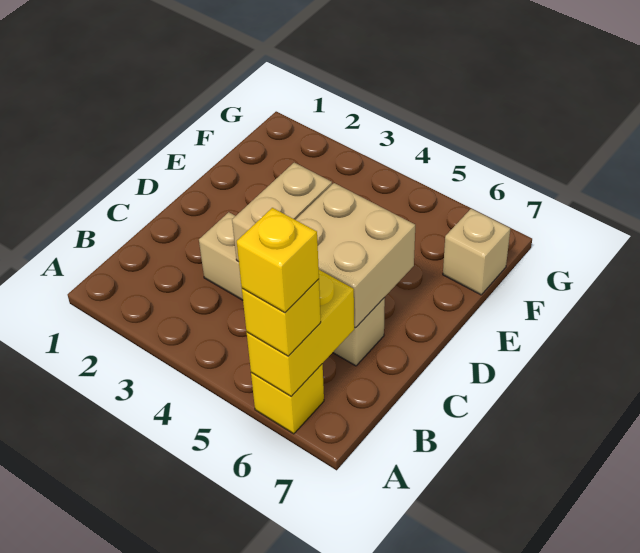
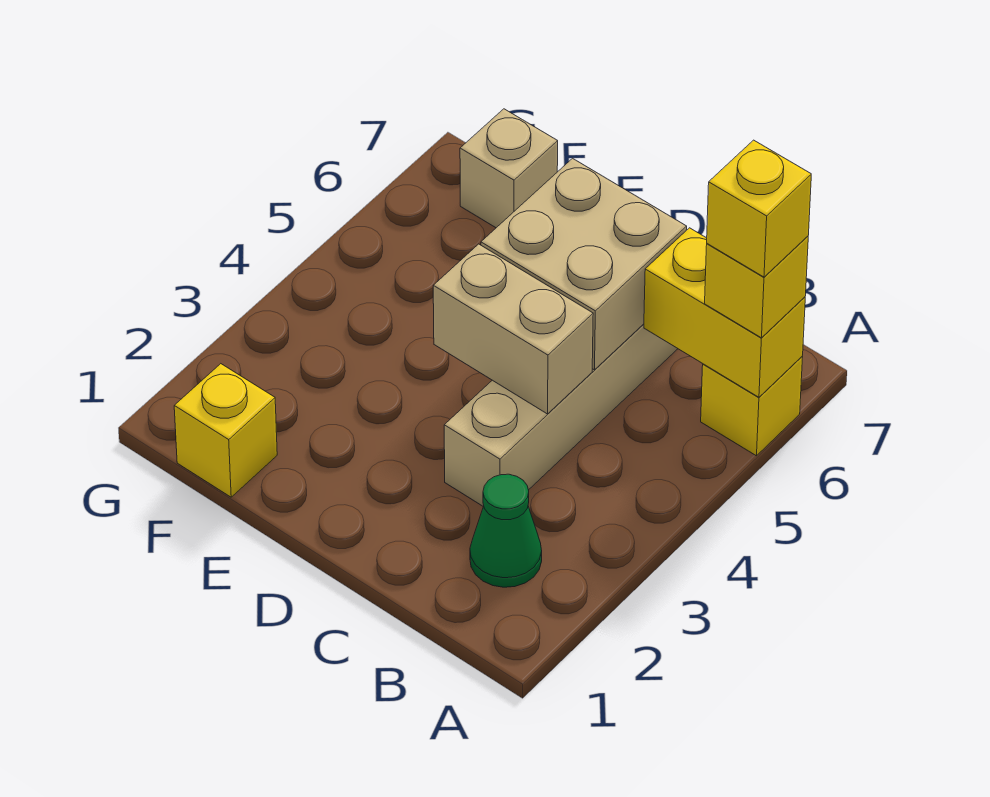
none -> green cone B2 level 1
none -> yellow brick F1 level 1

